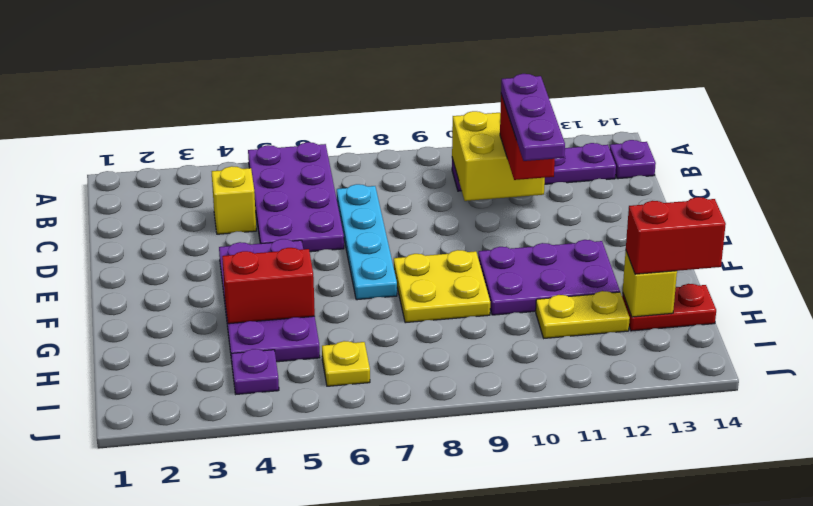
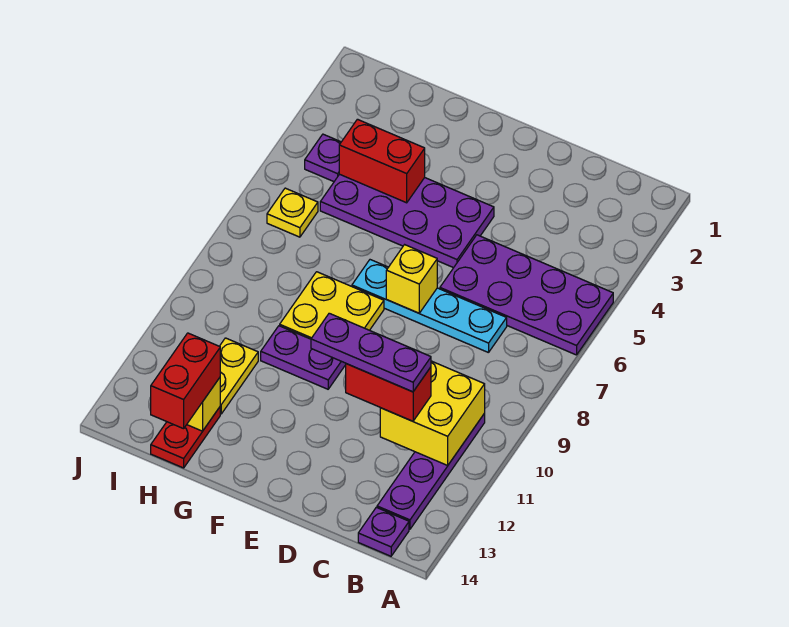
yellow brick C4 level 1 -> yellow brick E7 level 2
purple plate F10:G12 level 1 -> purple plate F10:G10 level 1
red brick G4:G5 level 2 -> red brick G4:H4 level 2

